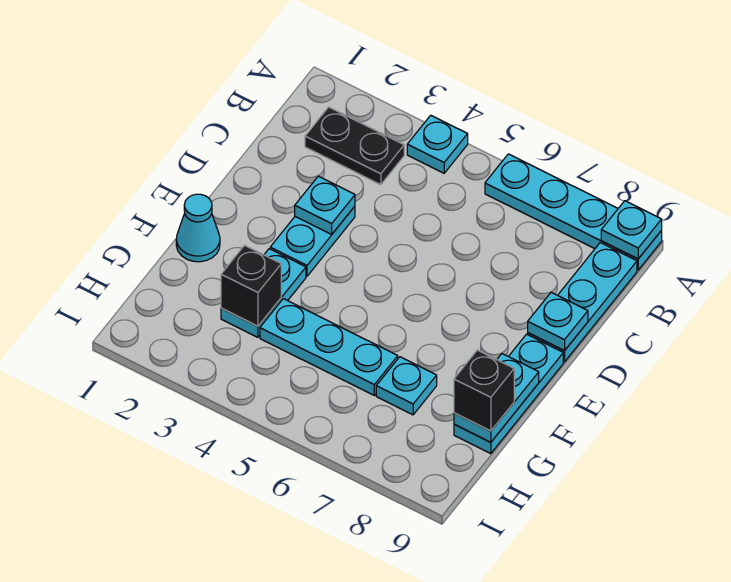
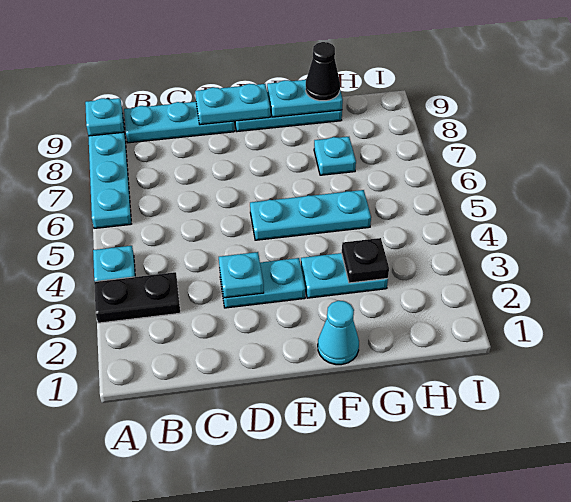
black plate B2:B3 level 1 -> black plate A3:B3 level 1
cyan plate D9 level 2 -> cyan plate D9:E9 level 2
black brick G3 level 2 -> black plate G3 level 2
cyan plate G4:G6 level 1 -> cyan plate E5:G5 level 1
black brick G9 level 3 -> black cone G9 level 3

